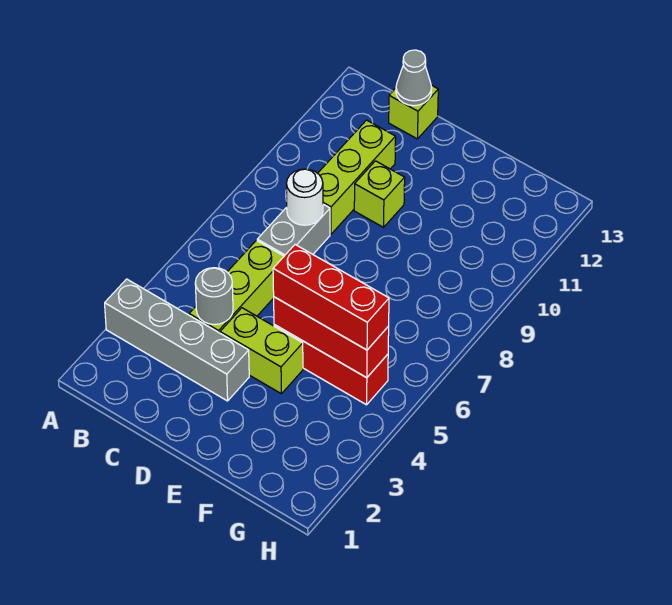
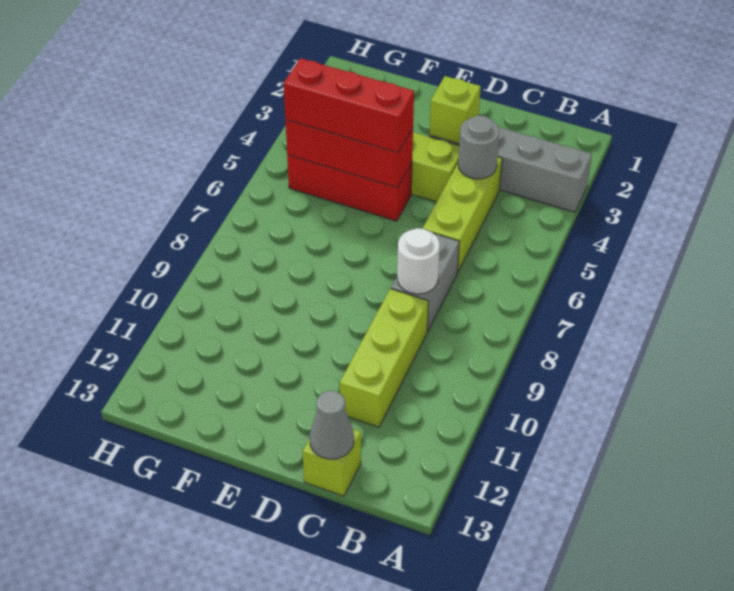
lime brick D10 level 1 -> lime brick D3 level 2

